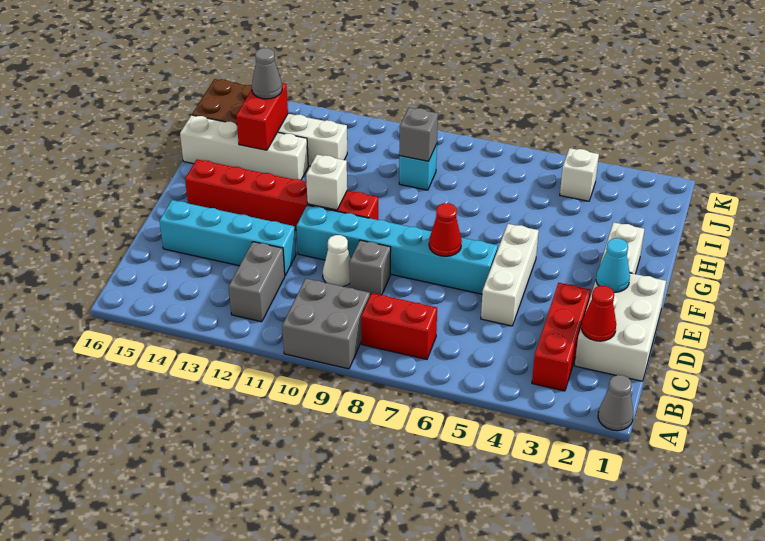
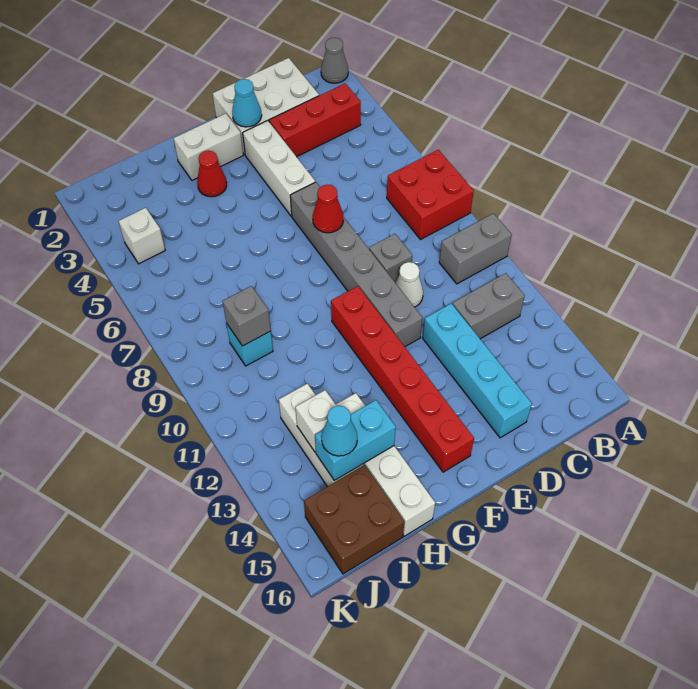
grey brick A9:B10 level 1 -> grey brick A10:B10 level 1
red brick B7:B8 level 1 -> red brick A7:B8 level 1
red cone C2 level 2 -> red cone G3 level 1
white brick D5:F5 level 1 -> white brick E3:E5 level 1
cyan brick E6:E11 level 1 -> grey brick E6:E11 level 1
white brick F11 level 2 -> white brick I13 level 2
red brick H14:I14 level 2 -> cyan brick H14:I14 level 2
grey cone I14 level 3 -> cyan cone I14 level 3

